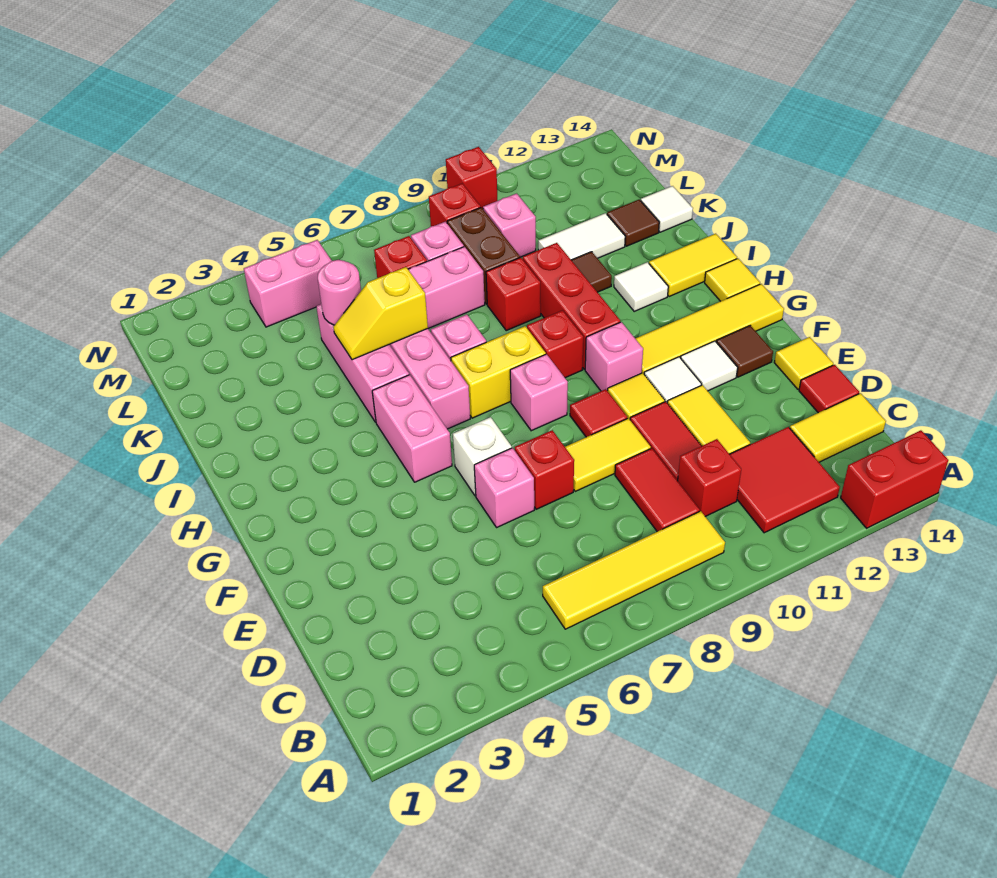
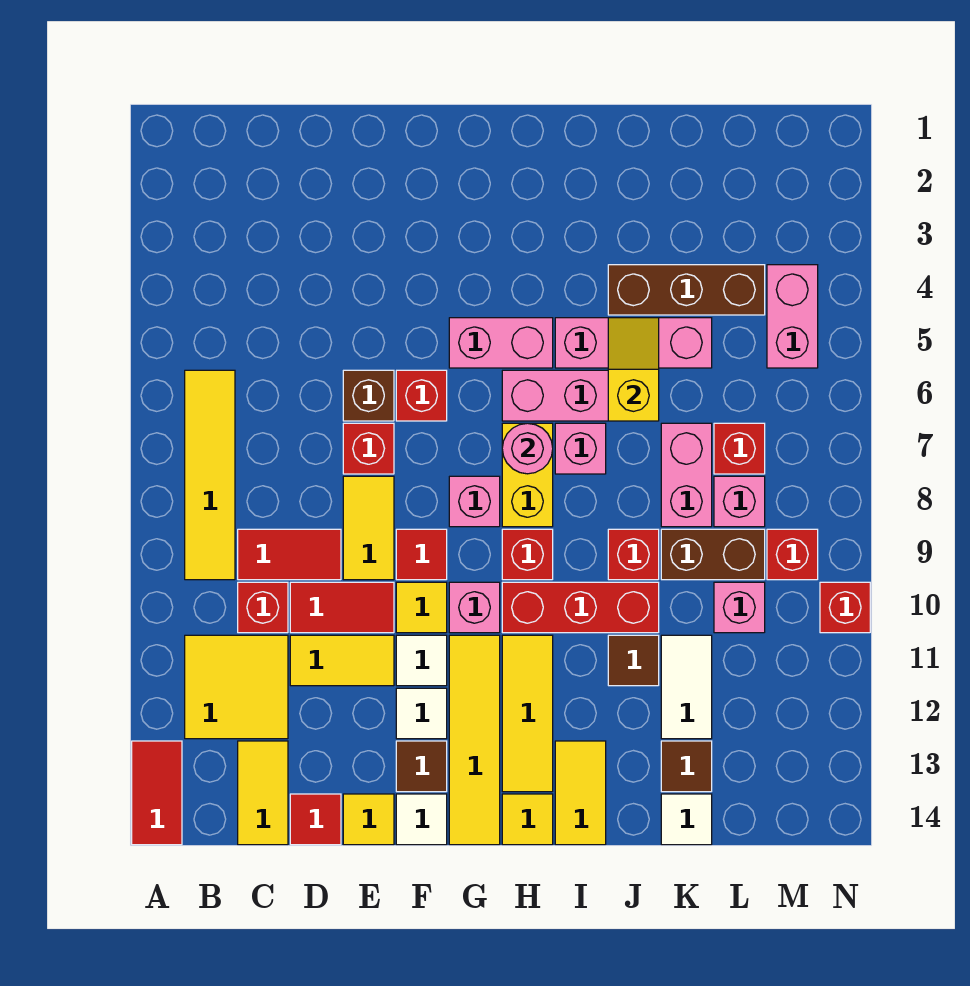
red brick A13:A14 level 1 -> red tile A13:A14 level 1
red tile B11:C12 level 1 -> yellow tile B11:C12 level 1
pink brick E6 level 1 -> brown brick E6 level 1
white brick F6 level 1 -> red brick F6 level 1
none -> yellow tile H11:H13 level 1
white tile I12 level 1 -> white tile F14 level 1
none -> brown brick J4:L4 level 1
pink round brick K5 level 2 -> pink round brick H7 level 2

